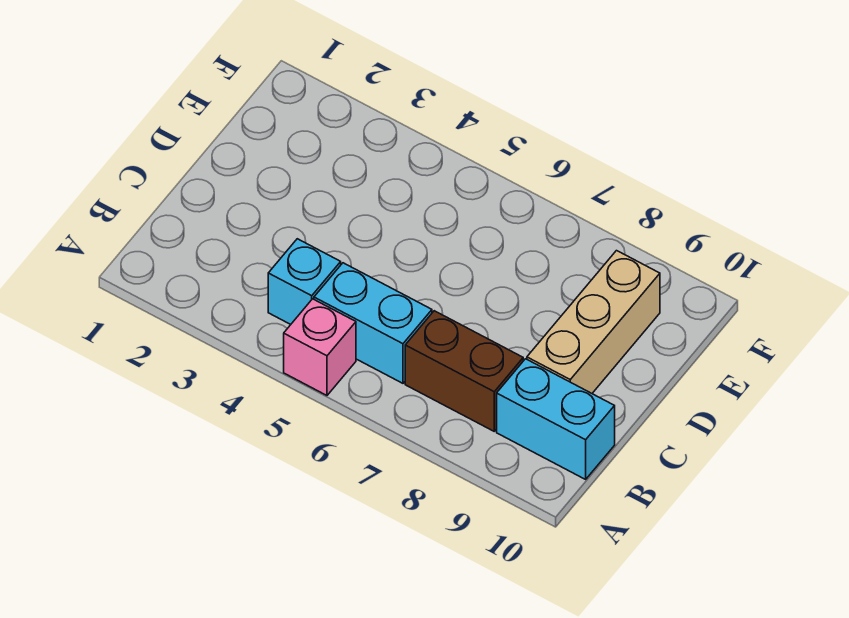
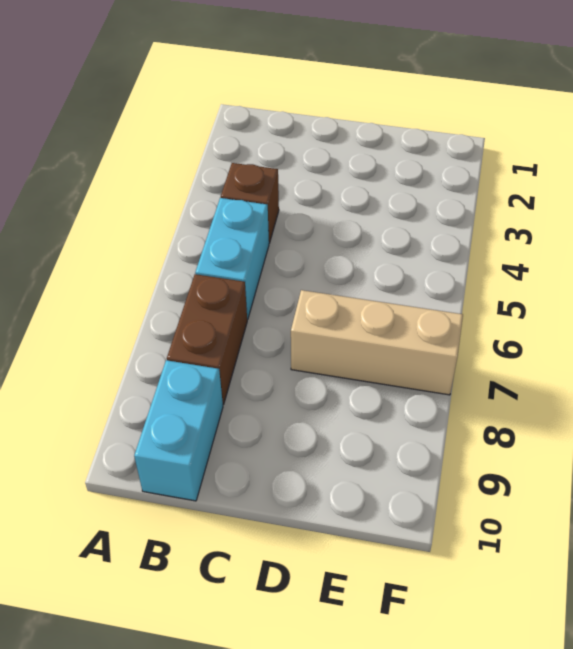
pink brick A5 level 1 -> none
cyan brick B4 level 1 -> brown brick B4 level 1
tan brick C9:E9 level 1 -> tan brick D7:F7 level 1

